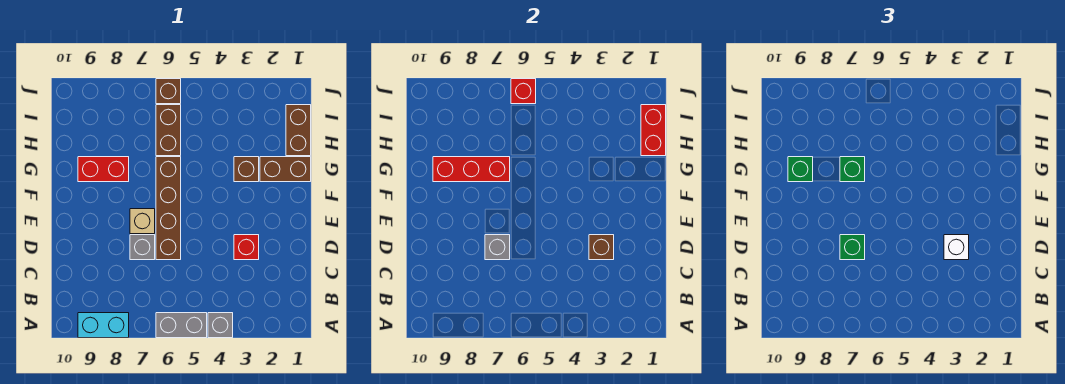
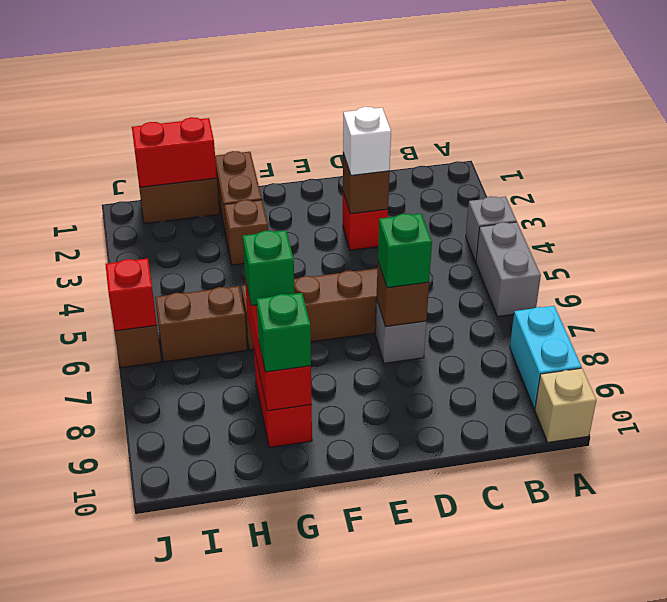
grey brick D7 level 2 -> brown brick D7 level 2
tan brick E7 level 1 -> tan brick A10 level 1

